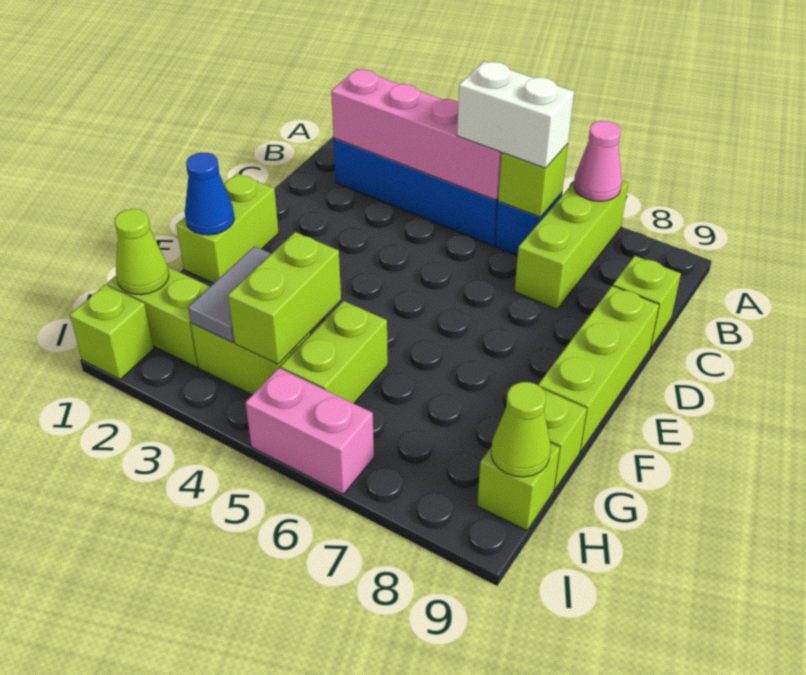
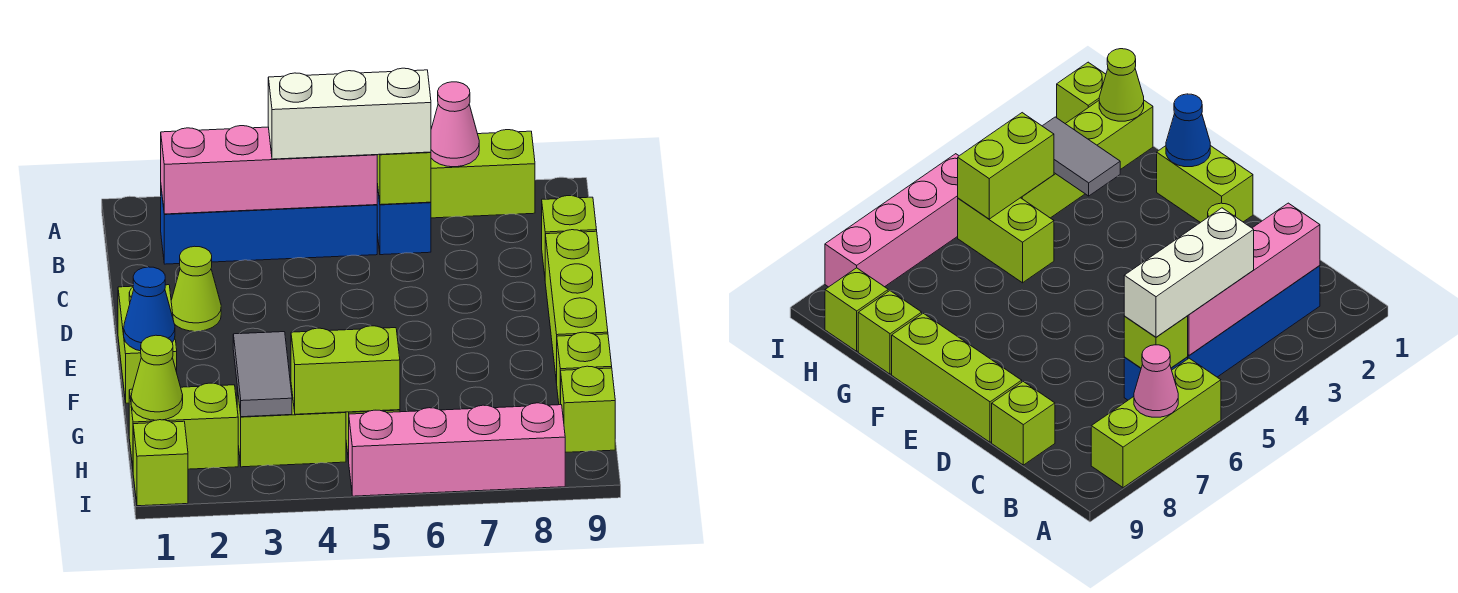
lime brick A7:C7 level 1 -> lime brick A6:A8 level 1
white brick B5:B6 level 3 -> white brick B4:B6 level 3
lime brick G4:H4 level 2 -> lime brick H4:H5 level 2
lime cone H9 level 2 -> lime cone D2 level 1
pink brick I5:I6 level 1 -> pink brick I5:I8 level 1

